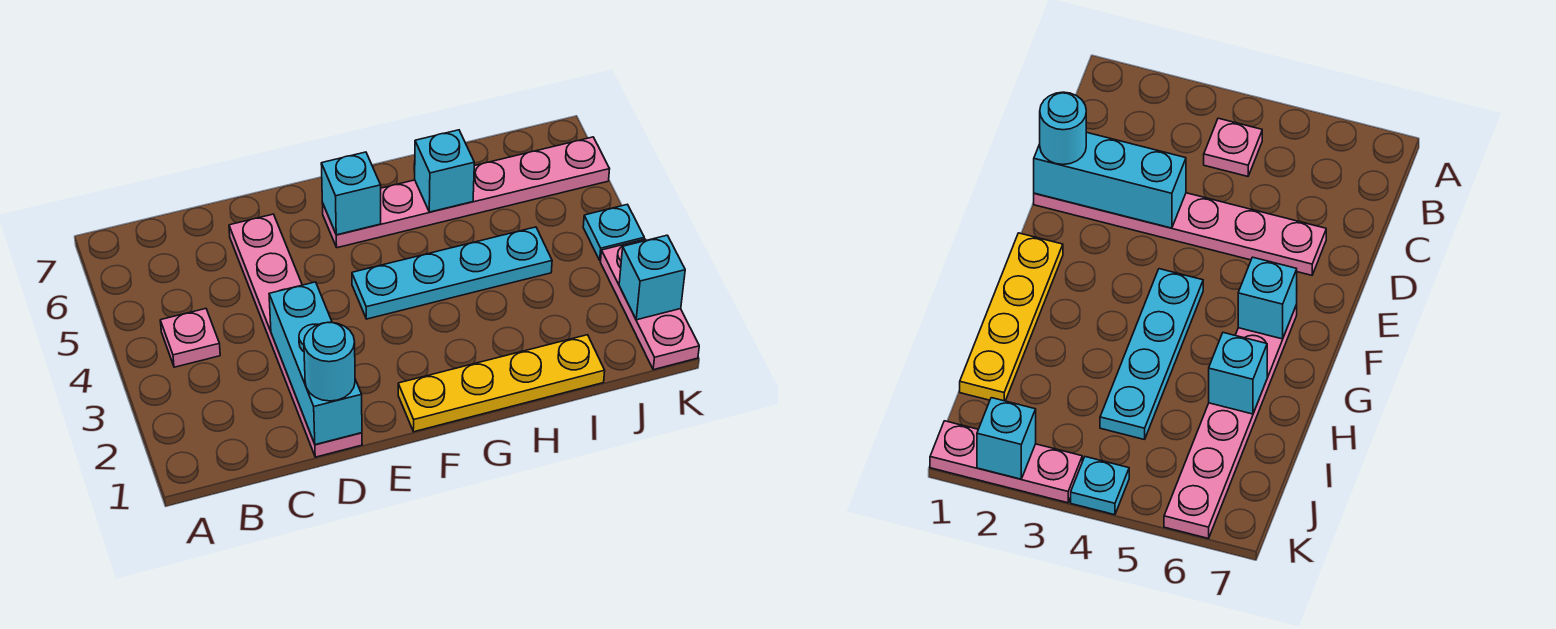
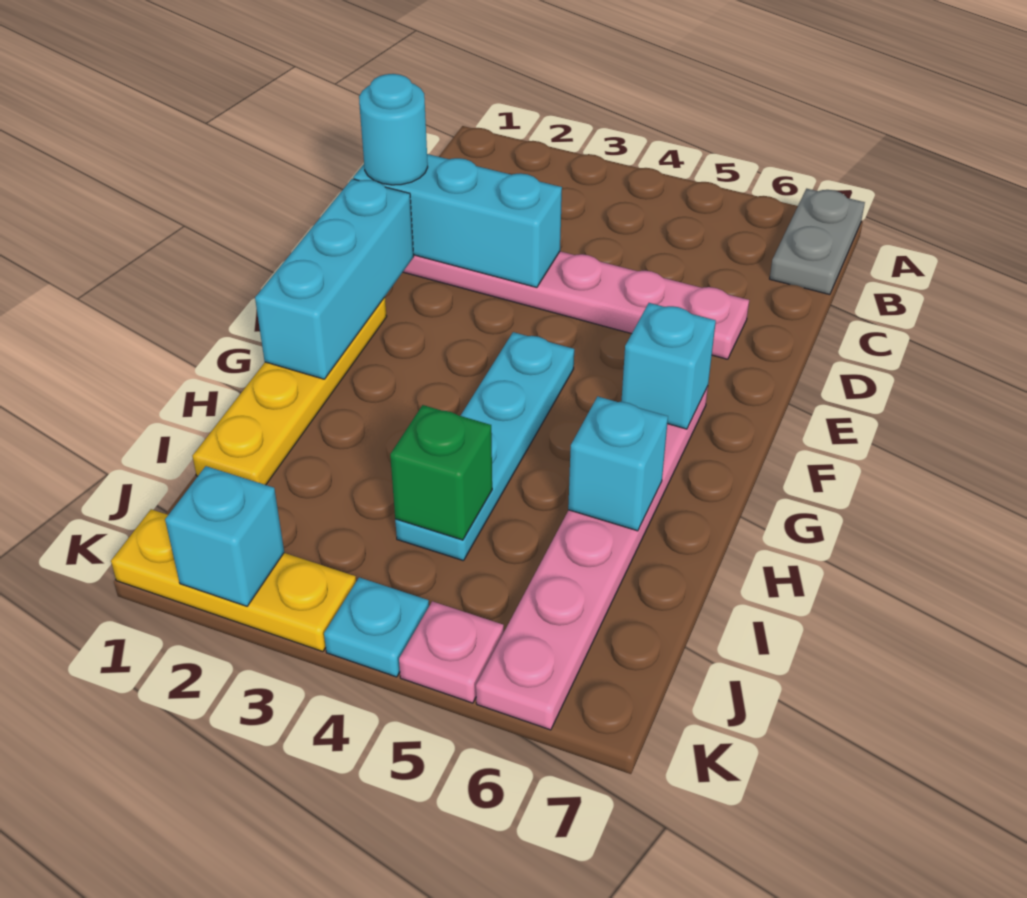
none -> grey plate A7:B7 level 1
pink plate B4 level 1 -> pink plate K5 level 1
none -> cyan brick E1:G1 level 2
none -> green brick I4 level 2
pink plate K1:K3 level 1 -> yellow plate K1:K3 level 1

